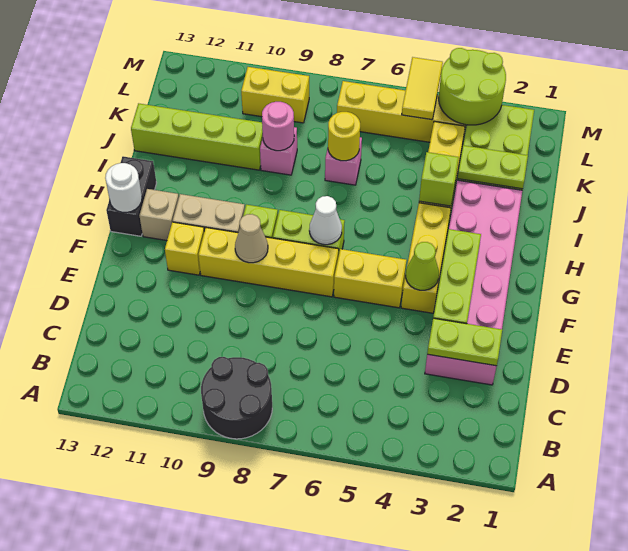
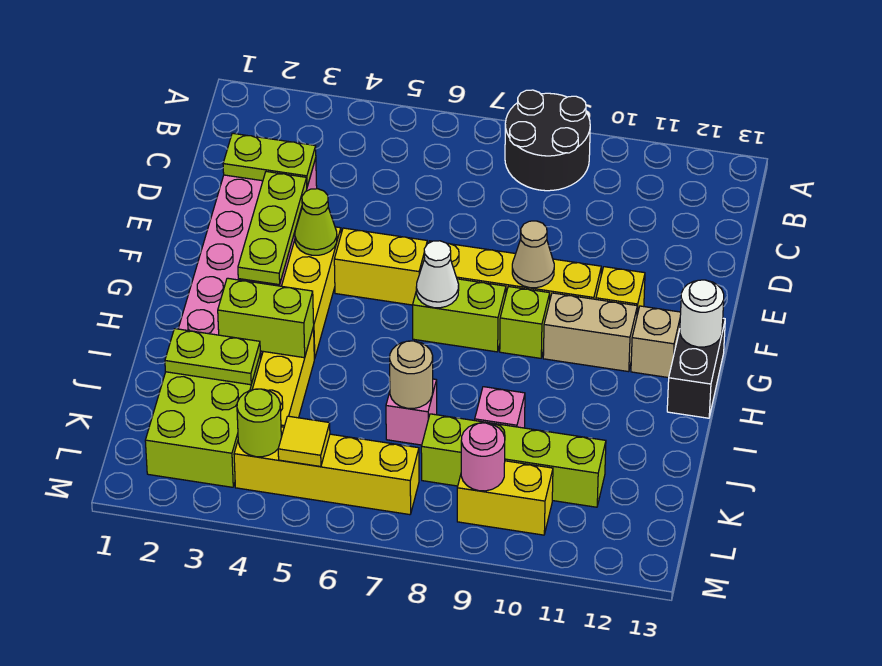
lime brick I4 level 2 -> lime brick I3:I4 level 2
yellow round brick J7 level 2 -> tan round brick J7 level 2
pink round brick J9 level 2 -> pink round brick L9 level 2
lime brick J10:J13 level 1 -> lime brick K8:K11 level 1
lime round brick L3:M4 level 2 -> lime round brick L4 level 2
yellow tile L5:M5 level 2 -> yellow tile L5 level 2

